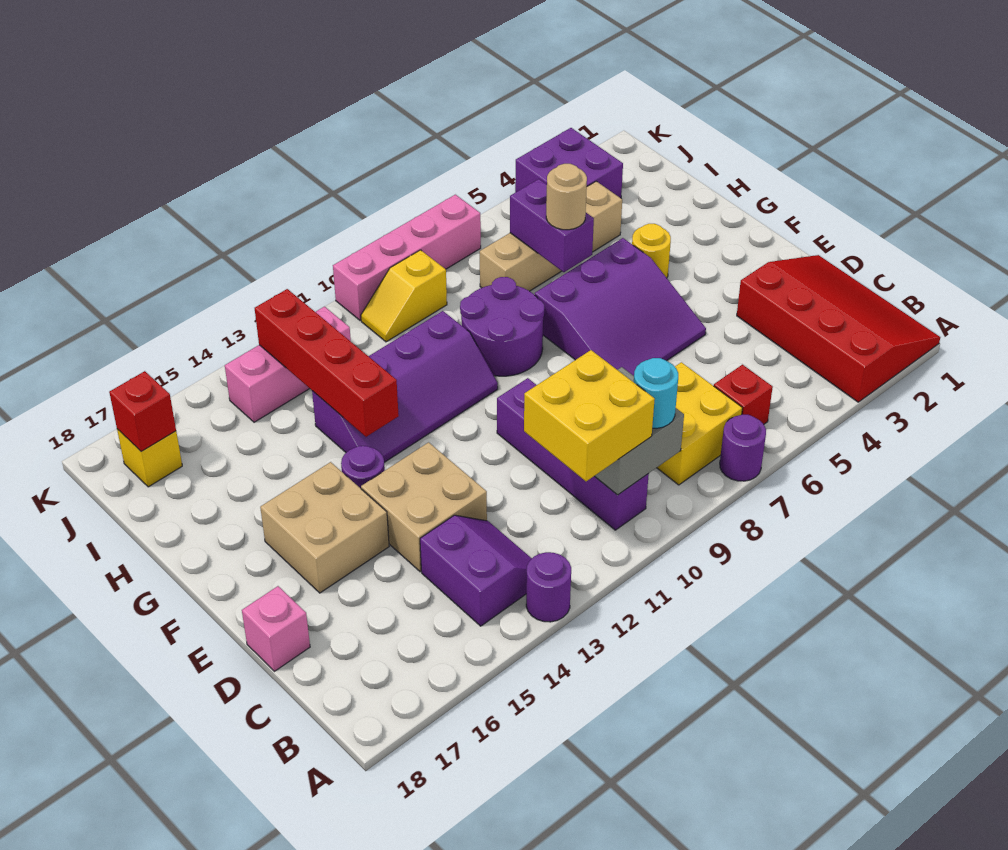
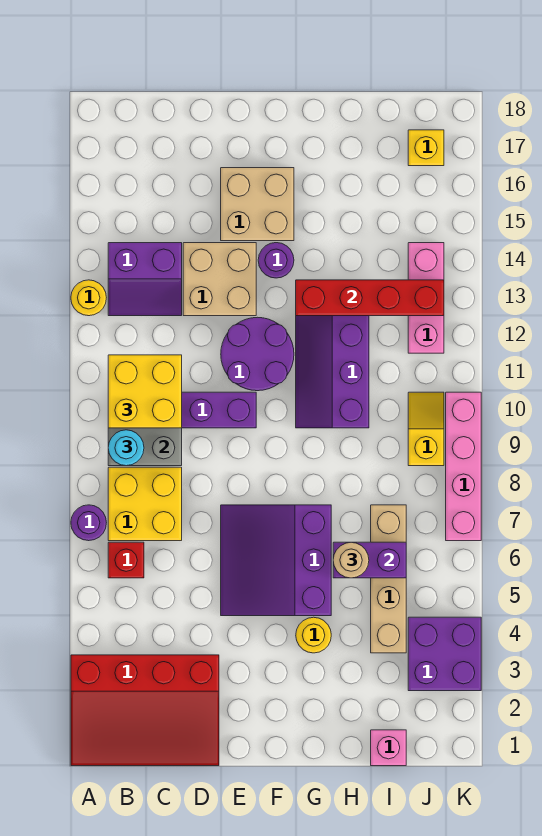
purple round brick A13 level 1 -> yellow round brick A13 level 1
pink brick D18 level 1 -> pink brick I1 level 1
purple round brick G8:H9 level 1 -> purple round brick E11:F12 level 1
red brick J17 level 2 -> none

